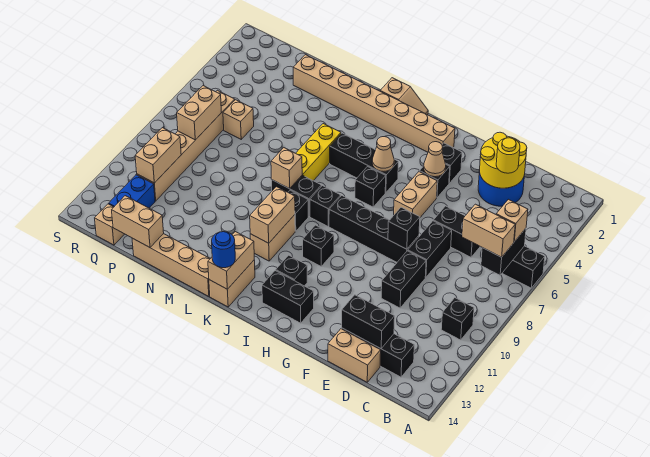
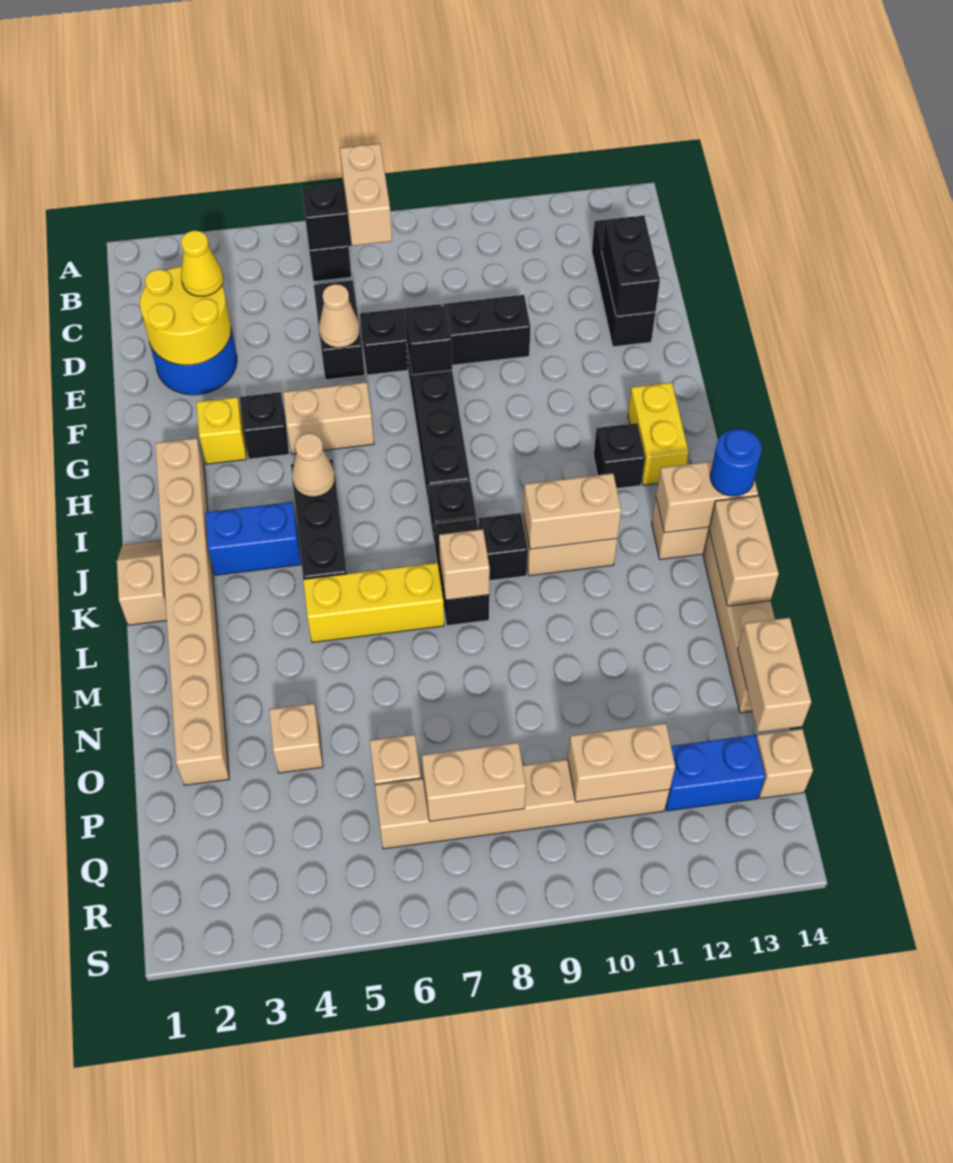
tan brick B6 level 3 -> tan brick O4 level 1
black brick B10 level 1 -> none
yellow round brick D3 level 3 -> yellow cone D3 level 3
tan brick D14:E14 level 1 -> tan brick L14:M14 level 2
black brick G3 level 1 -> yellow brick G3 level 1
tan cone G4 level 2 -> tan cone E6 level 2
black brick H13:I13 level 1 -> yellow brick H13:I13 level 1
black brick I6 level 1 -> none
black brick I10 level 1 -> none
none -> blue brick J3:J4 level 1

